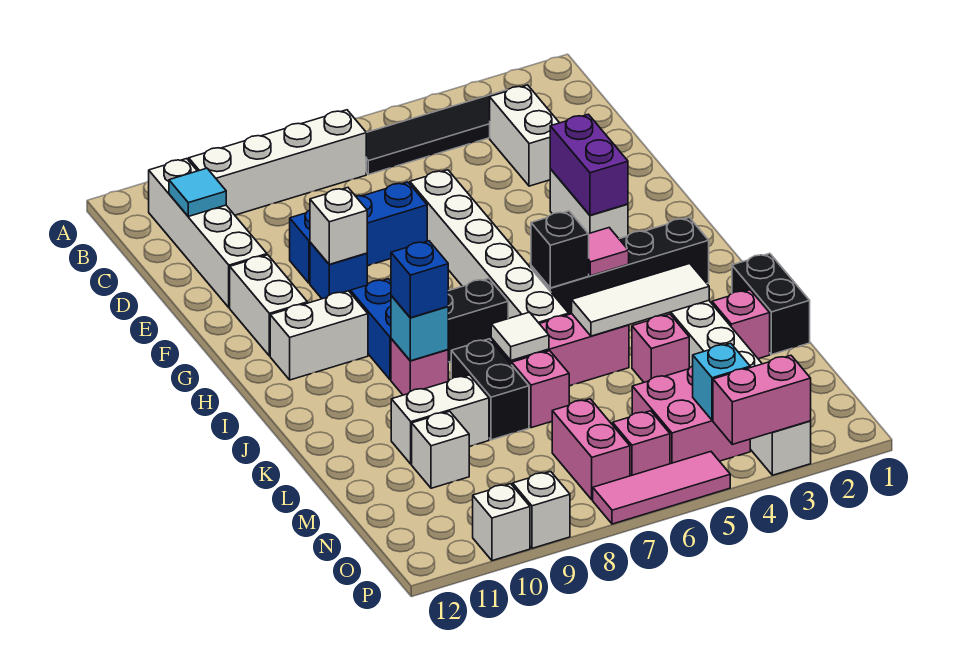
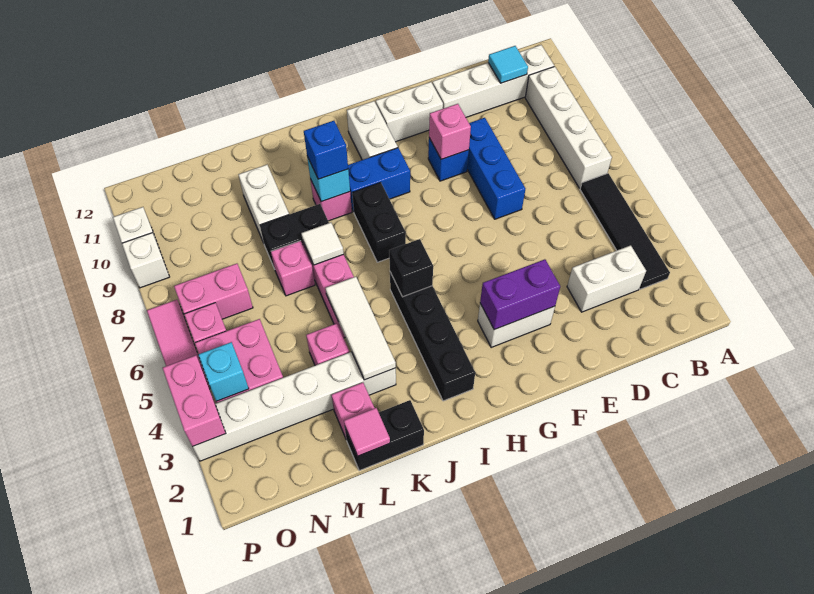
white brick E6:J6 level 1 -> none
white brick F9 level 2 -> pink brick F9 level 2
pink tile I4 level 2 -> pink tile L1 level 2
white brick M10 level 1 -> none

